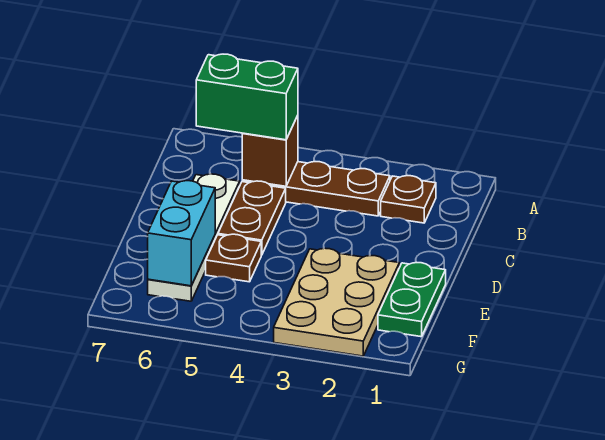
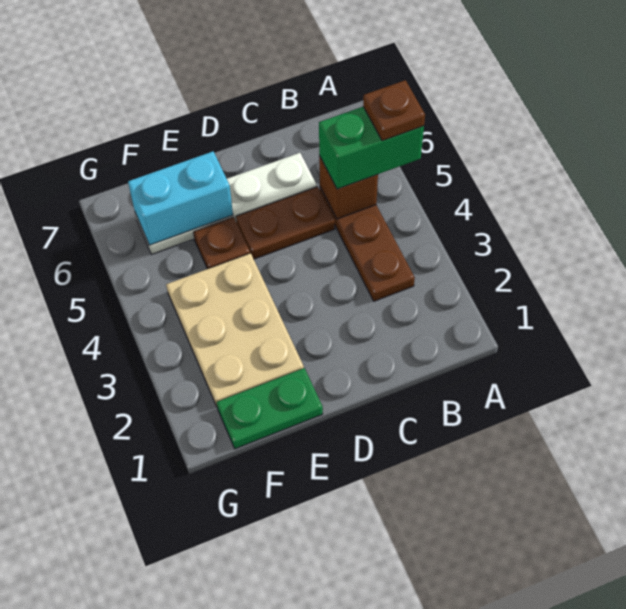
brown plate B2 level 1 -> brown plate A5 level 4
green brick B5:B6 level 3 -> green brick A5:B5 level 3
tan plate E2:G3 level 1 -> tan plate E2:F4 level 1

